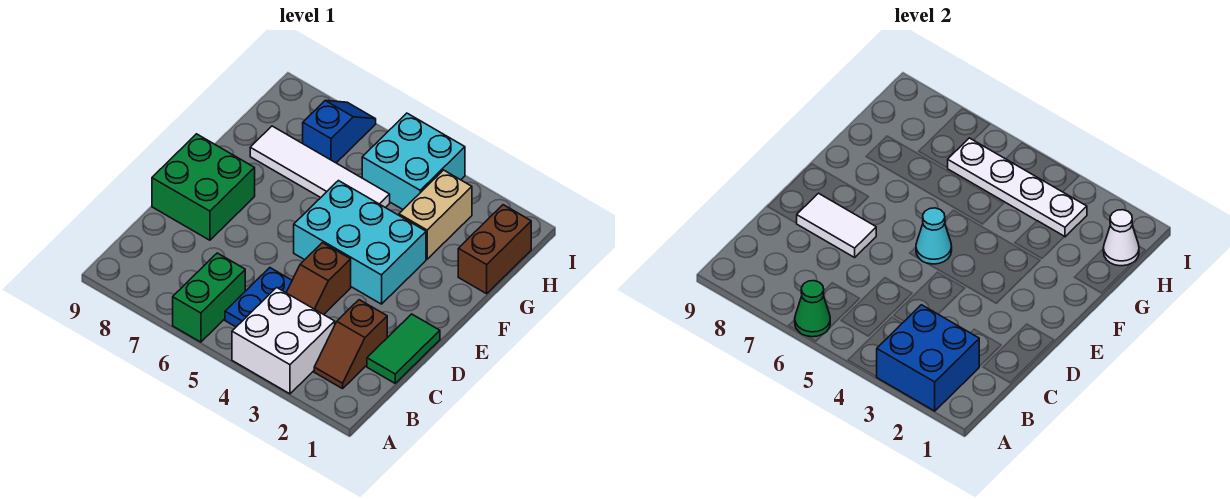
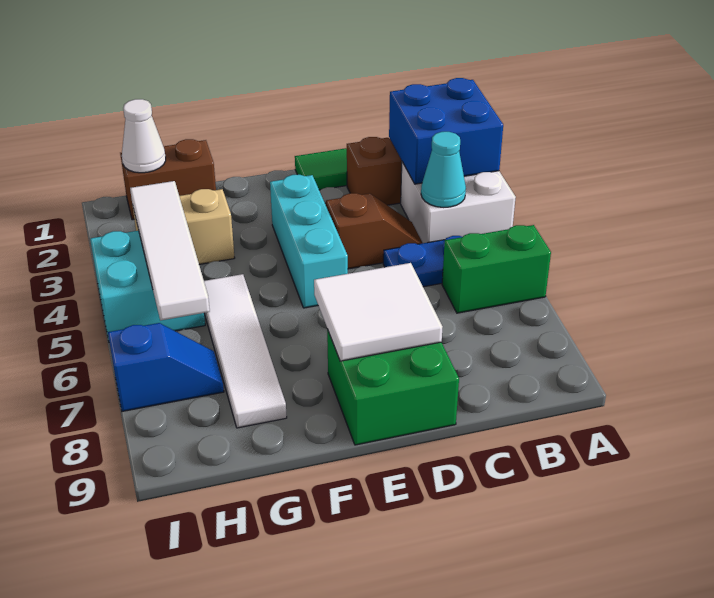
green cone A6 level 2 -> none
white tile D7:D8 level 2 -> white tile D7:E8 level 2
cyan brick E3:F5 level 1 -> cyan brick E3:E5 level 1
cyan cone E5 level 2 -> cyan cone B4 level 2
white plate H3:H6 level 2 -> white tile H3:H6 level 2
blue slope H7:I7 level 1 top H -> blue slope H7:I7 level 1 top I

